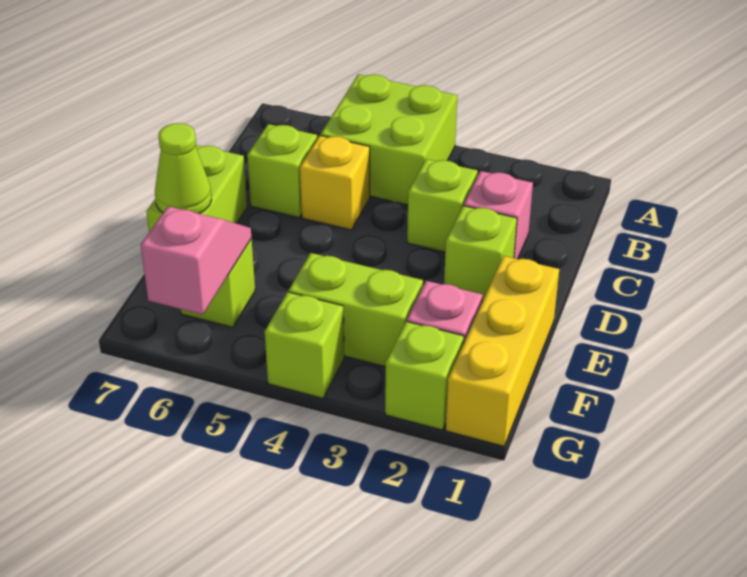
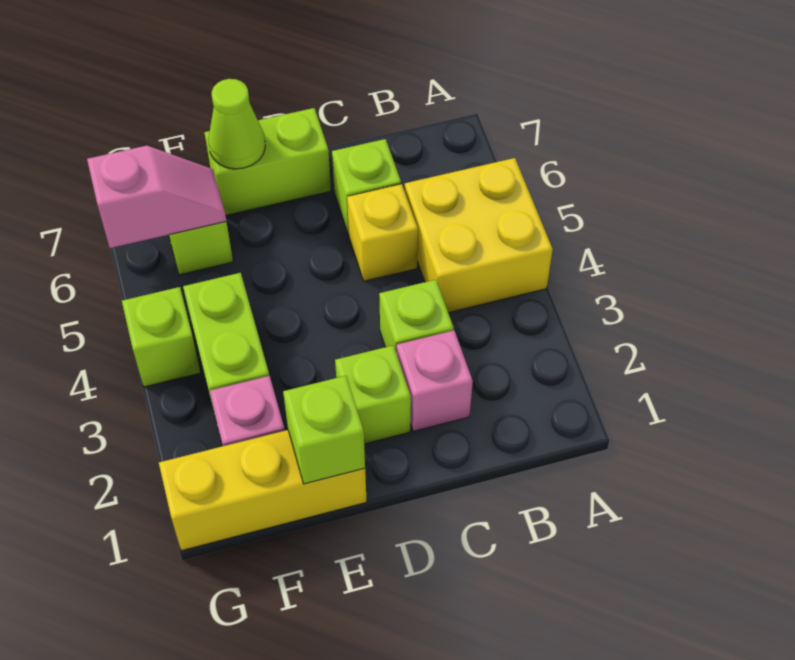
lime brick A4:B5 level 1 -> yellow brick A4:B5 level 1
lime brick G2 level 1 -> lime brick E1 level 2

